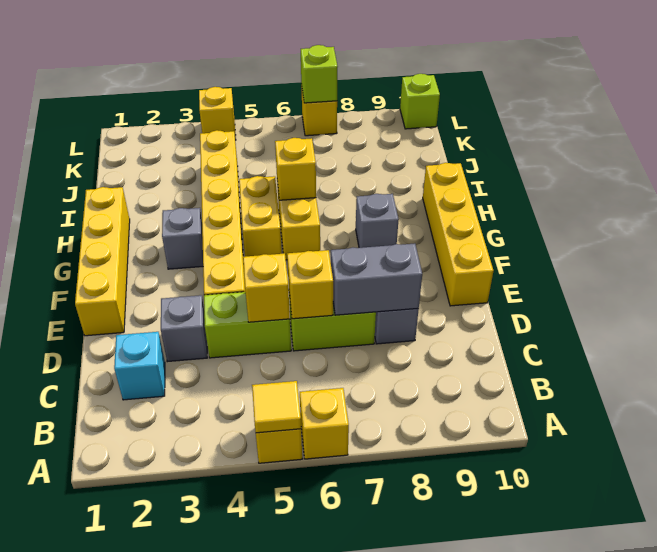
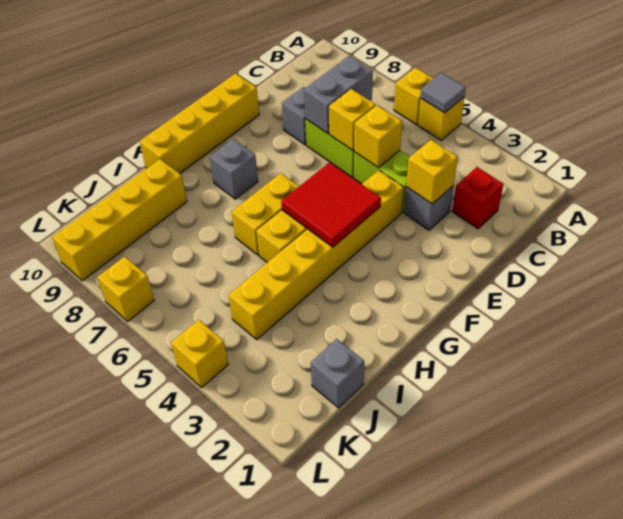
yellow tile A5 level 2 -> grey tile A5 level 2
cyan brick C2 level 1 -> red brick C2 level 1
grey brick D7:D8 level 2 -> grey brick C7:D7 level 2
yellow brick E1:H1 level 1 -> yellow brick I9:L9 level 1
none -> red tile F4:G5 level 2
grey brick G3 level 1 -> grey brick J1 level 1
yellow brick H6 level 2 -> yellow brick D3 level 2
lime brick L7 level 2 -> none
lime brick L10 level 1 -> none

